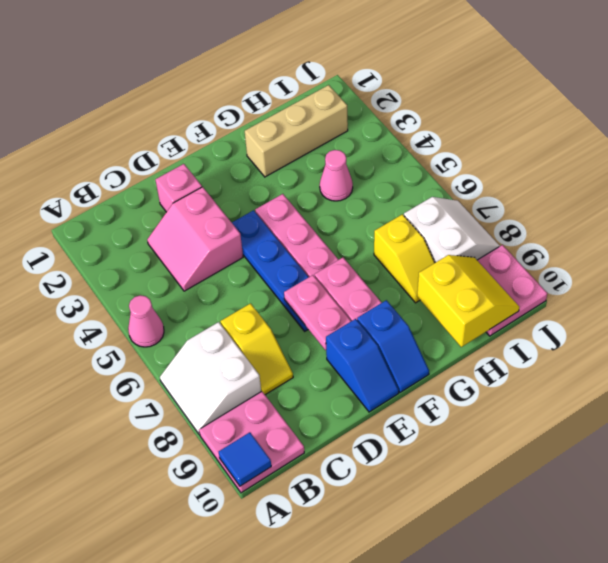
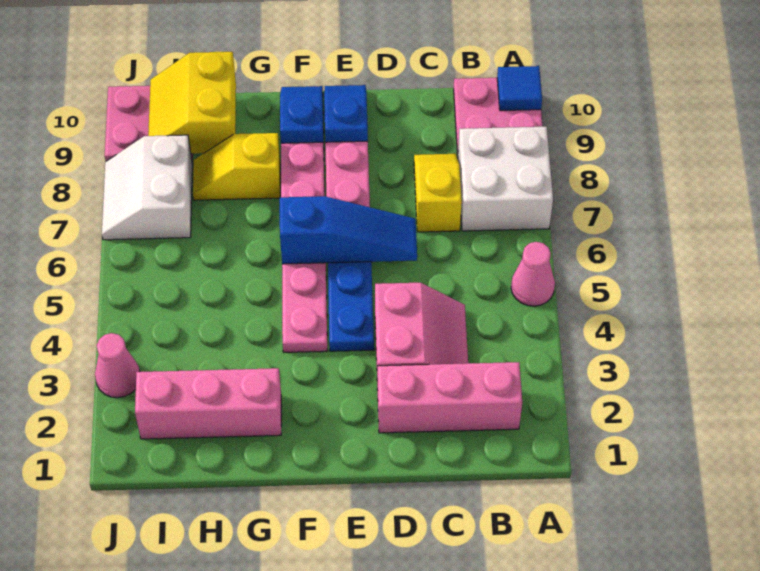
white slope A7:B8 level 1 top B -> white brick A7:B8 level 1
pink brick D2 level 1 -> pink brick B2:D2 level 1
none -> blue slope D6:F6 level 2 top F
tan brick G2:I2 level 1 -> pink brick G2:I2 level 1
pink cone H4 level 1 -> pink cone J3 level 1
yellow slope H7:H8 level 1 top 7 -> yellow slope G8:H8 level 1 top G

